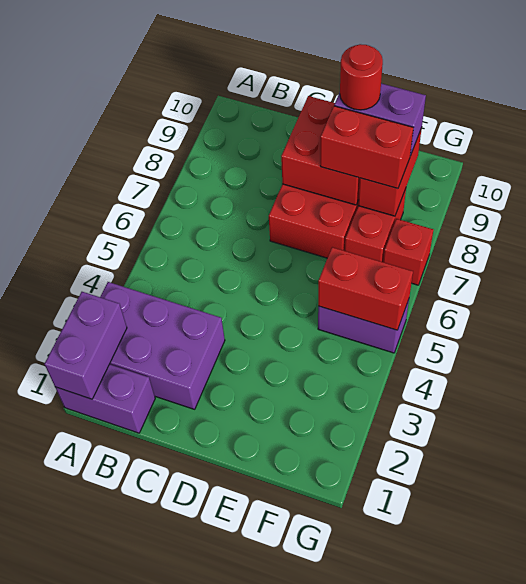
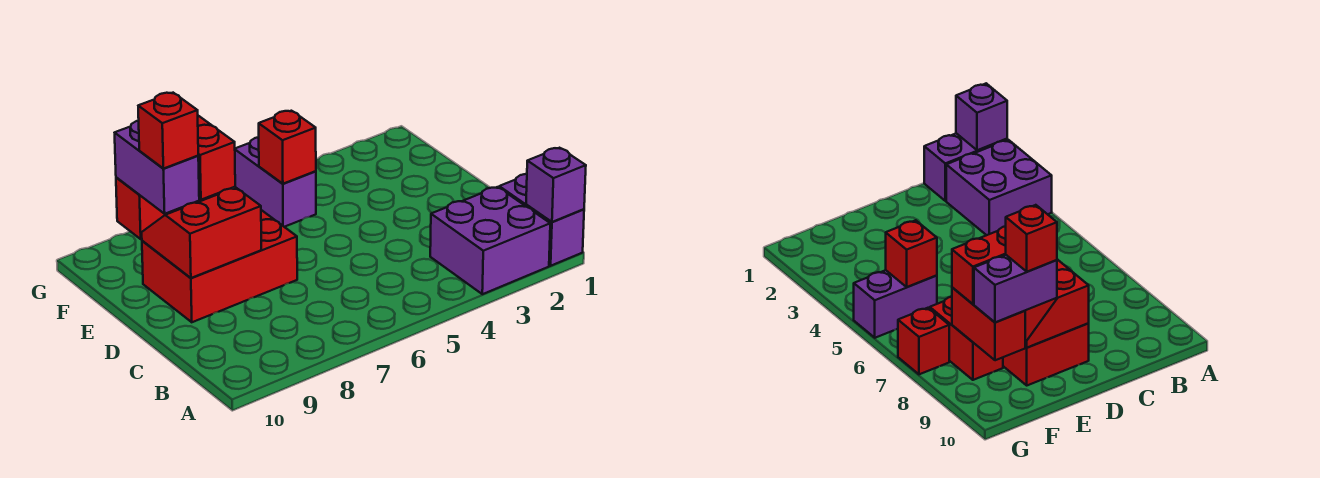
purple brick A1:A2 level 2 -> purple brick A1 level 2
purple brick A2:C3 level 1 -> purple brick A2:B3 level 1
red brick D8:E9 level 2 -> red slope D8:E9 level 2 top D
red round brick E9 level 4 -> red brick E9 level 4
red brick F5:G5 level 2 -> red brick F5 level 2

